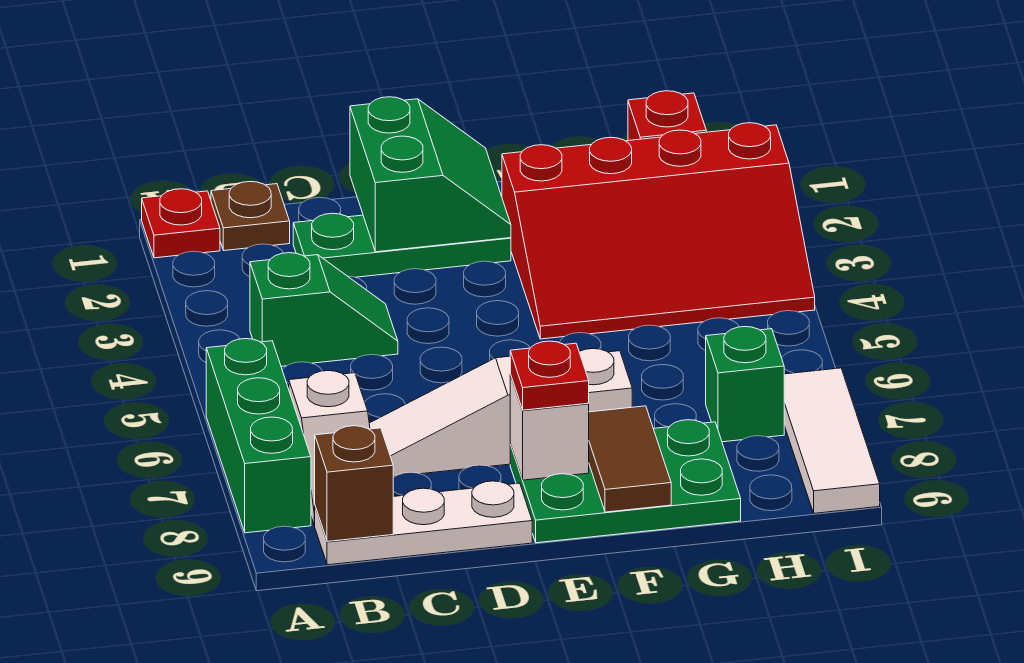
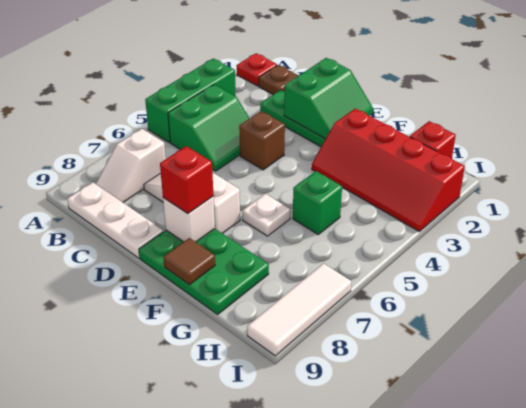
green brick A6:A8 level 1 -> green brick A3:A5 level 1
green slope B4:C4 level 1 top B -> green slope B4:C5 level 1 top B
brown brick B9 level 2 -> brown brick D4 level 1
red plate E8 level 3 -> red brick E8 level 3
red slope F2:I4 level 1 top 2 -> red slope F2:I3 level 1 top 2
brown tile F8:F9 level 2 -> brown tile F9 level 2
green brick H7 level 1 -> green brick G5 level 1

